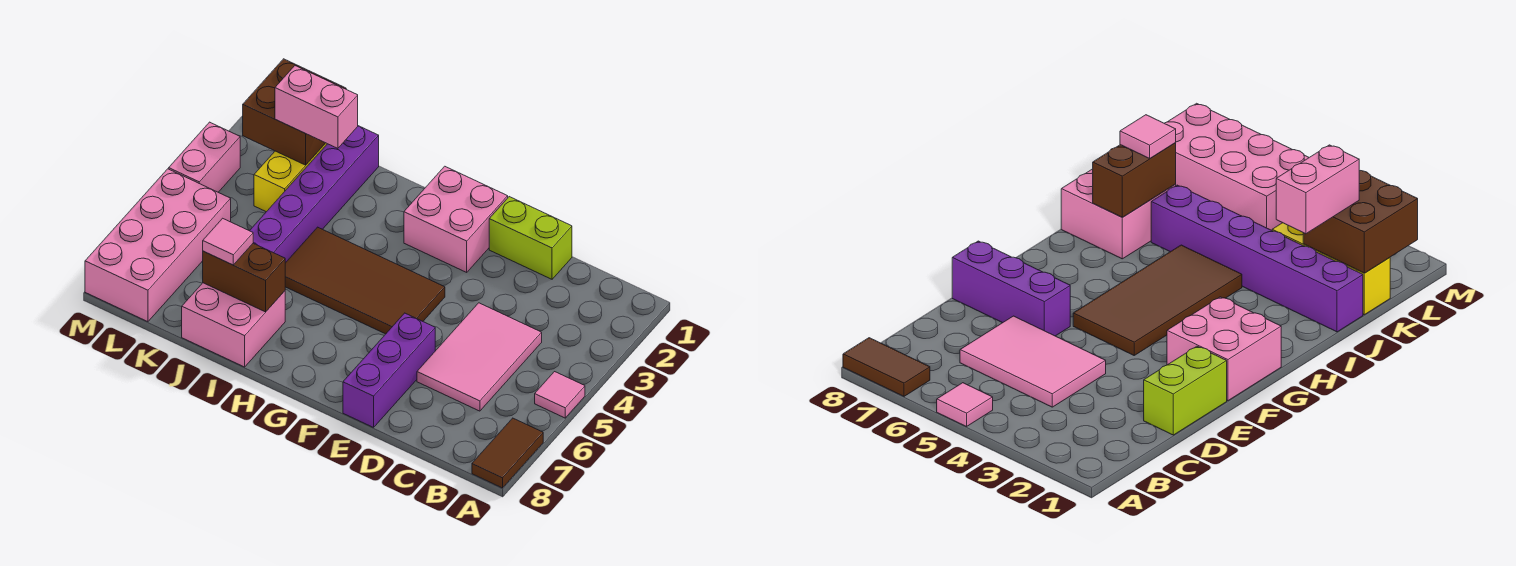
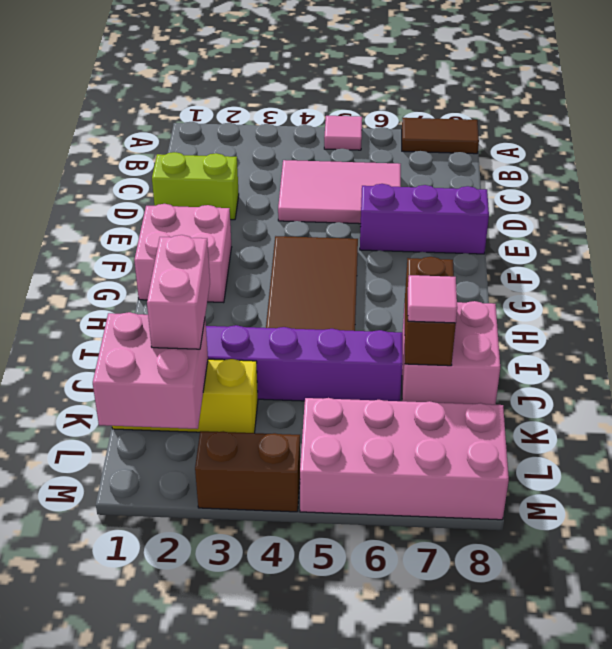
lime brick D1:E1 level 1 -> lime brick D1:D2 level 1
brown brick K1:L2 level 2 -> pink brick K1:L2 level 2
pink brick M3:M4 level 1 -> brown brick M3:M4 level 1

